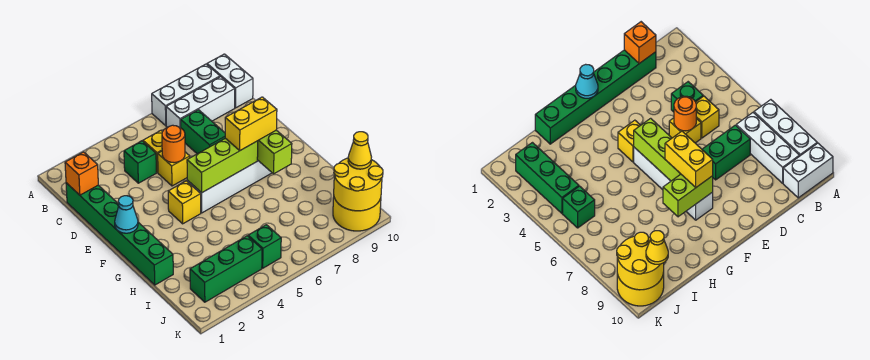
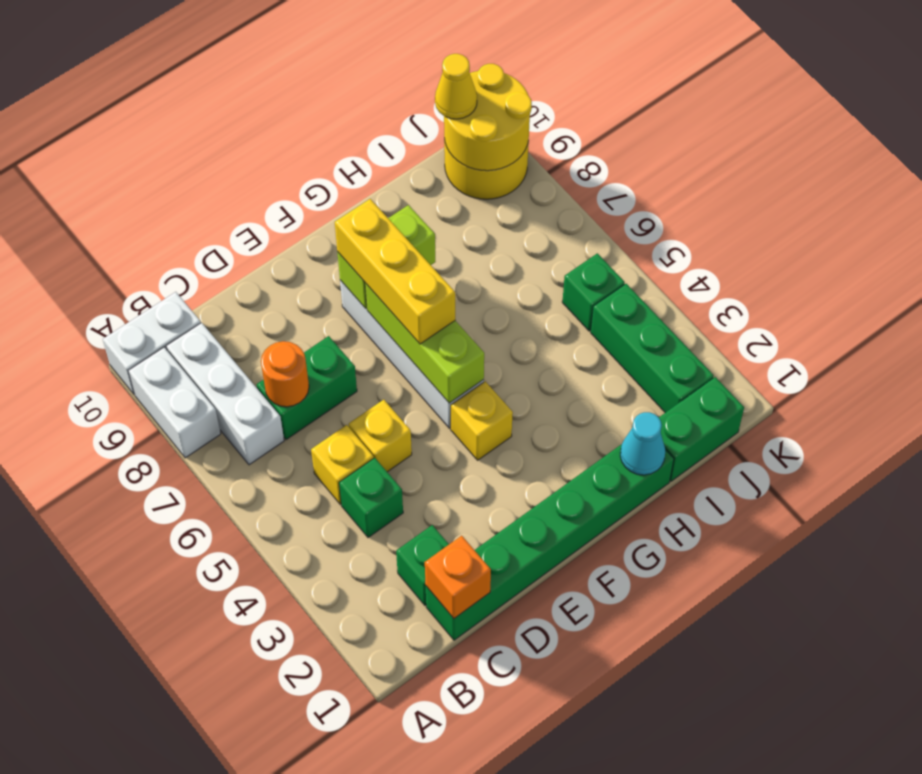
white brick A7:A9 level 1 -> white brick A8:A9 level 1
none -> green brick C2 level 1
orange round brick D5 level 2 -> orange round brick C7 level 2
cyan cone F1 level 2 -> cyan cone H1 level 2
yellow brick F7:F8 level 3 -> yellow brick F6:F8 level 3
none -> green brick I1:J1 level 1

